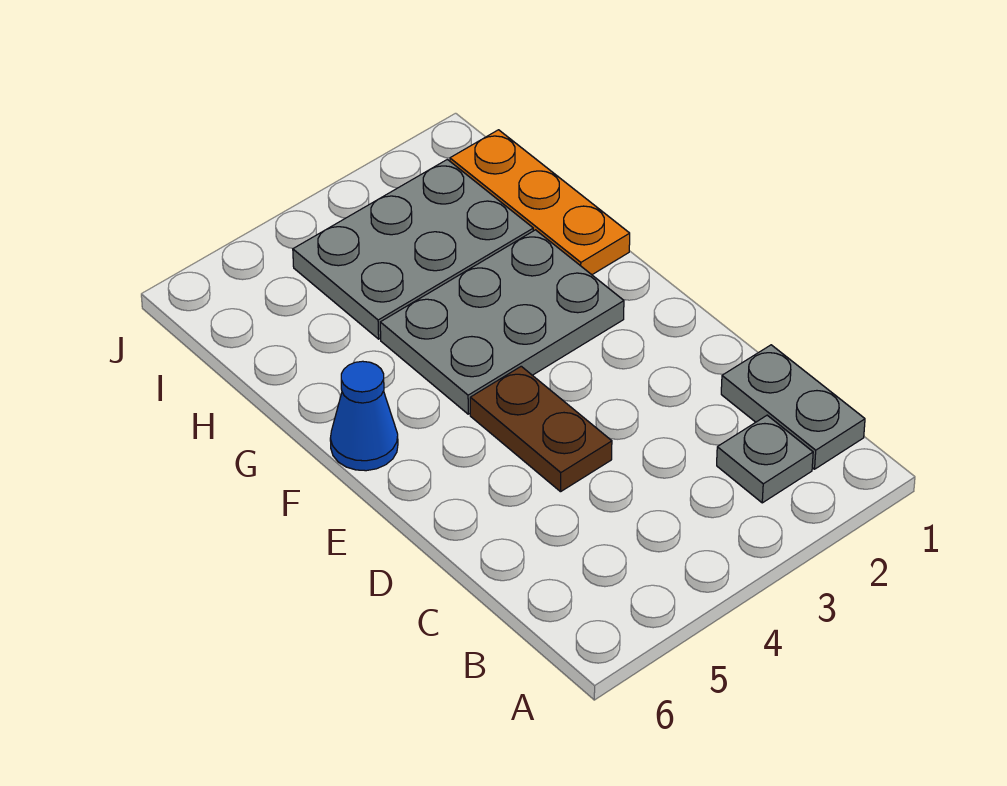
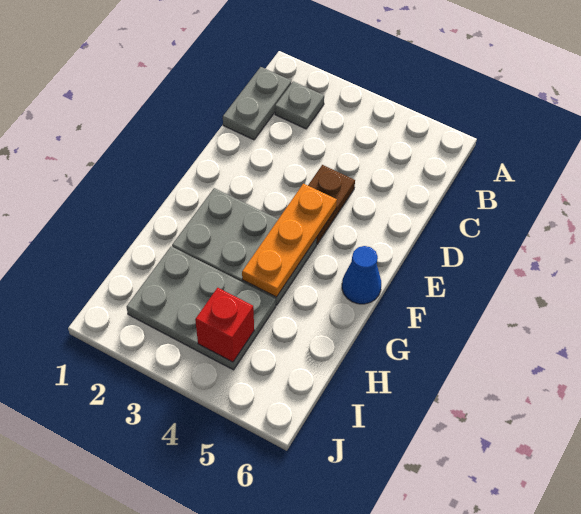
orange plate G1:I1 level 1 -> orange plate E4:G4 level 2
none -> red brick I4 level 2

